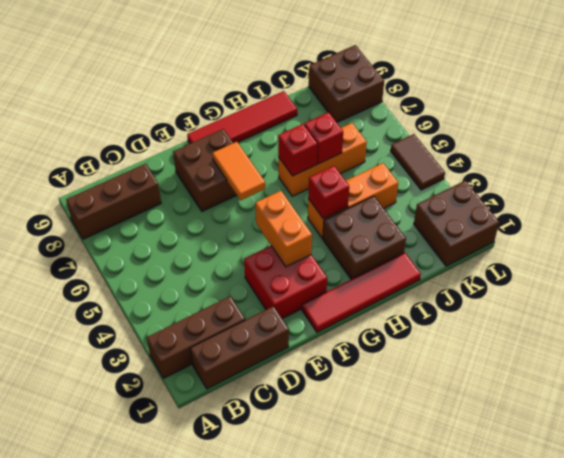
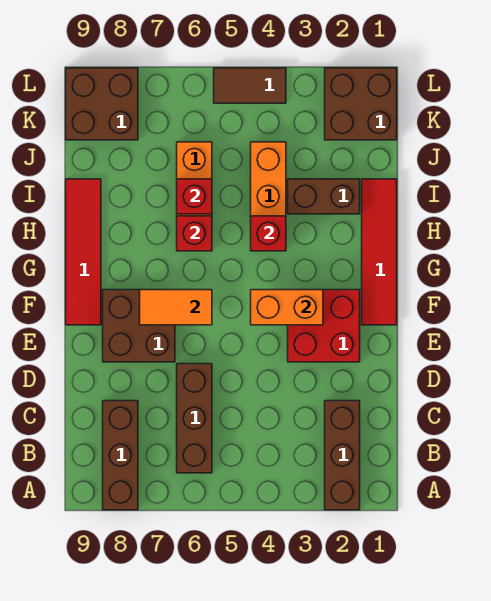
brown brick B1:D1 level 1 -> brown brick B6:D6 level 1
brown brick H2:I3 level 1 -> brown brick I2:I3 level 1

